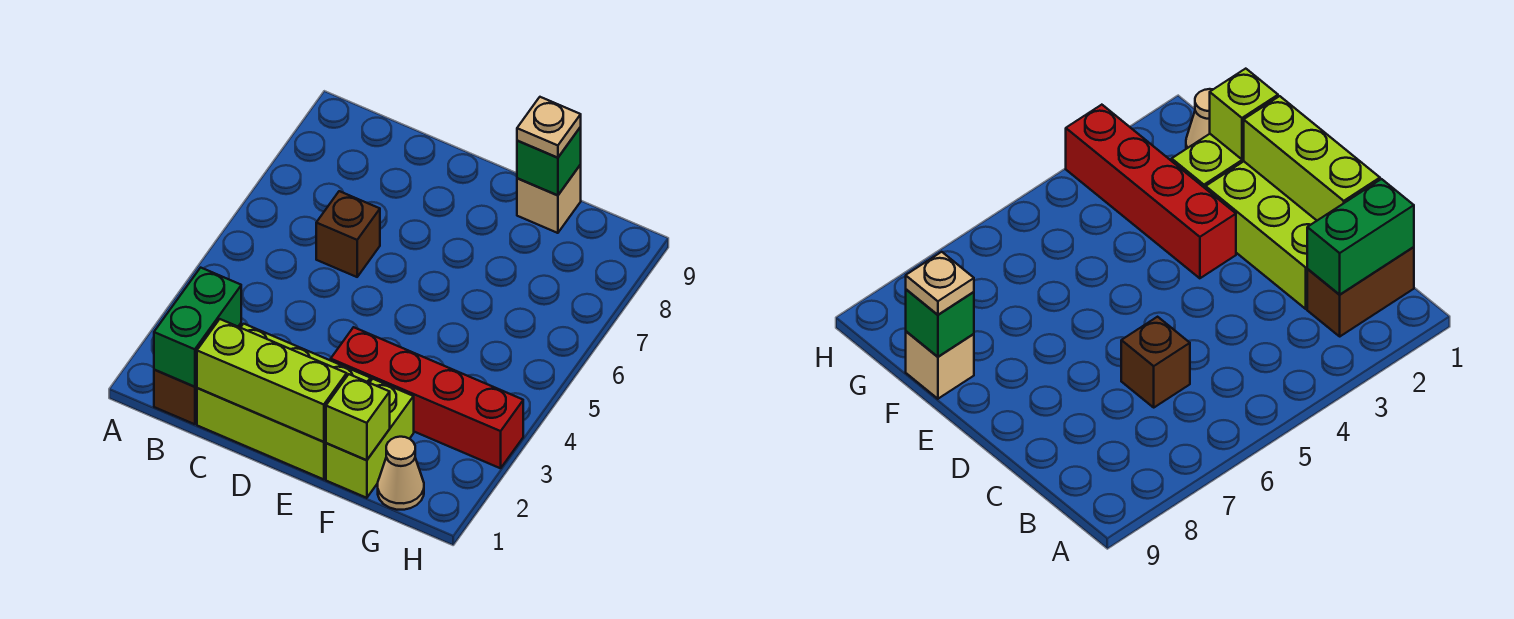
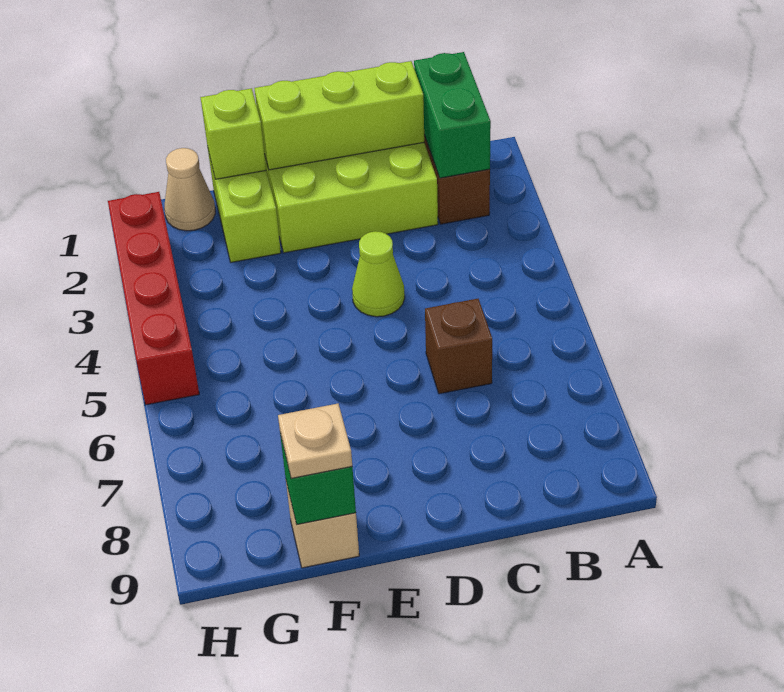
none -> lime cone D4 level 1
red brick E3:H3 level 1 -> red brick H2:H5 level 1

